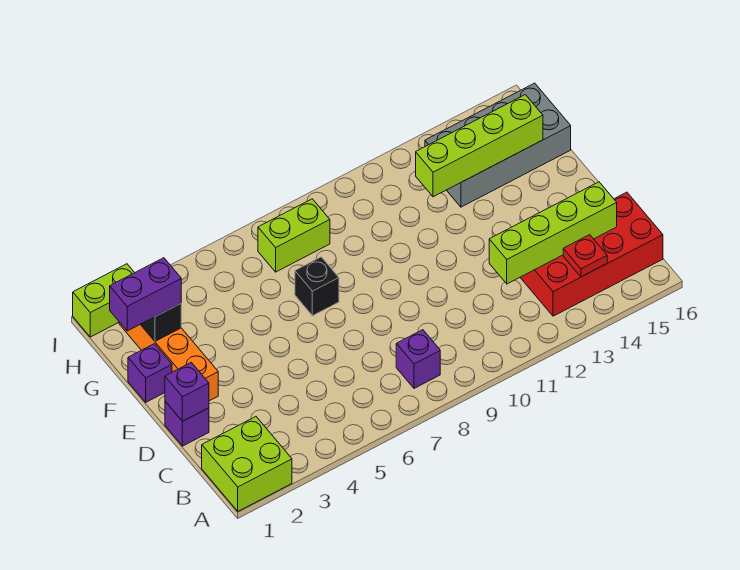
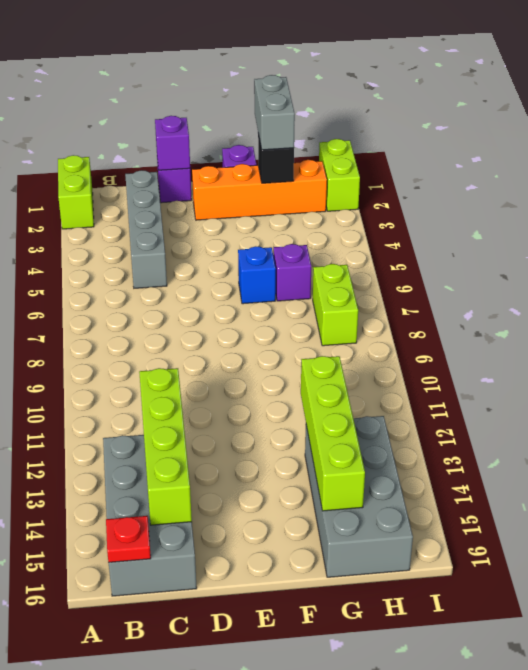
lime brick A1:B2 level 1 -> lime brick A1:A2 level 1
purple brick B8 level 1 -> purple brick G6 level 1
red brick B13:C16 level 1 -> grey brick B13:C16 level 1
red plate B14 level 2 -> red plate B16 level 2
none -> grey brick C2:C5 level 1
none -> blue brick F6 level 1
black brick F7 level 1 -> none
purple brick G1:G2 level 3 -> grey brick G1:G2 level 3

